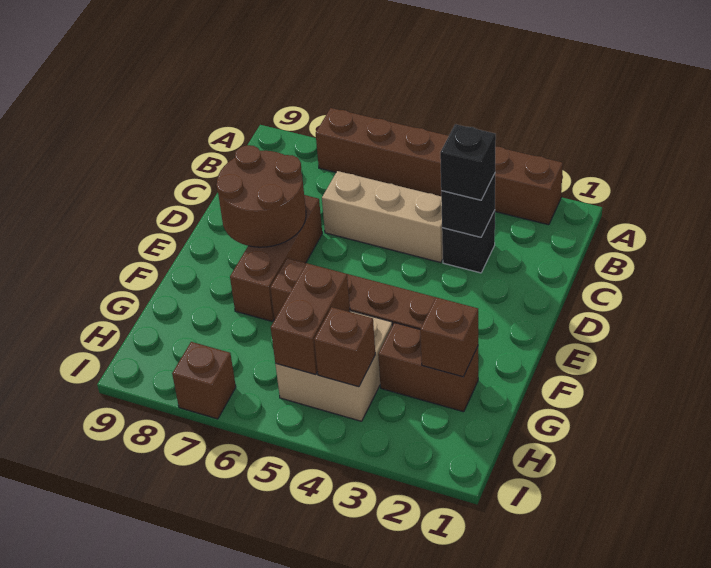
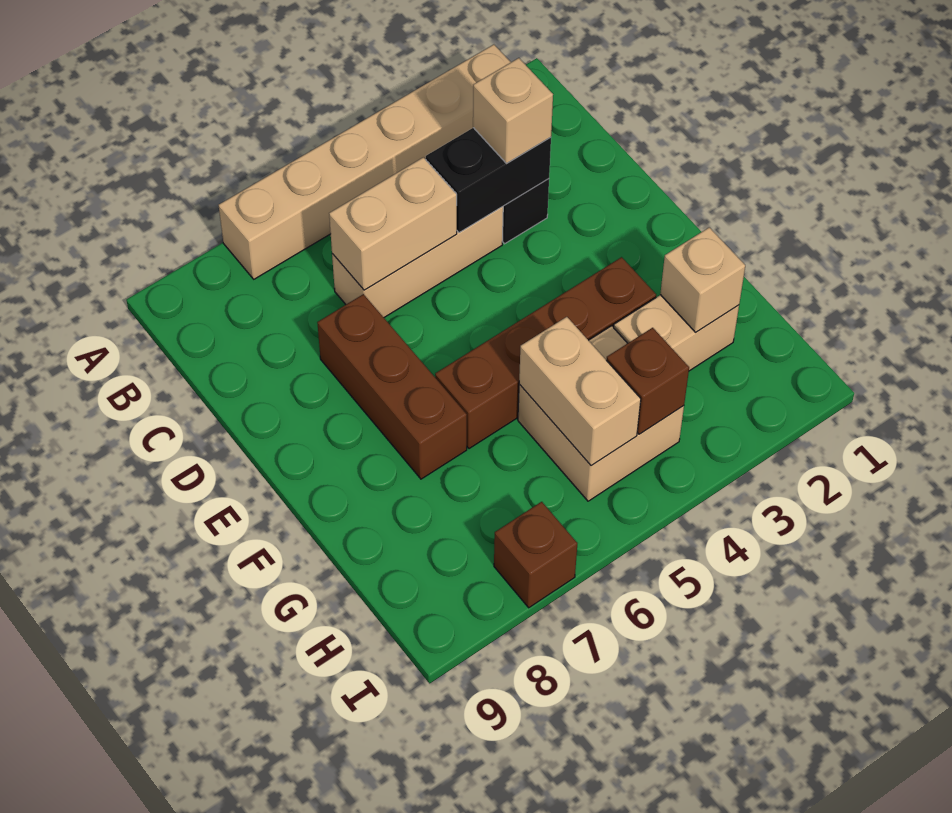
brown brick A2:A7 level 1 -> tan brick A2:A7 level 1
black brick C3 level 2 -> black brick C3:C4 level 2
black brick C3 level 3 -> tan brick C3 level 3
none -> tan brick C5:C6 level 2
brown round brick D7:E8 level 2 -> none
brown brick G2:G3 level 1 -> tan brick G2:G3 level 1
brown brick G2 level 2 -> tan brick G2 level 2
brown brick G5:H5 level 2 -> tan brick G5:H5 level 2

